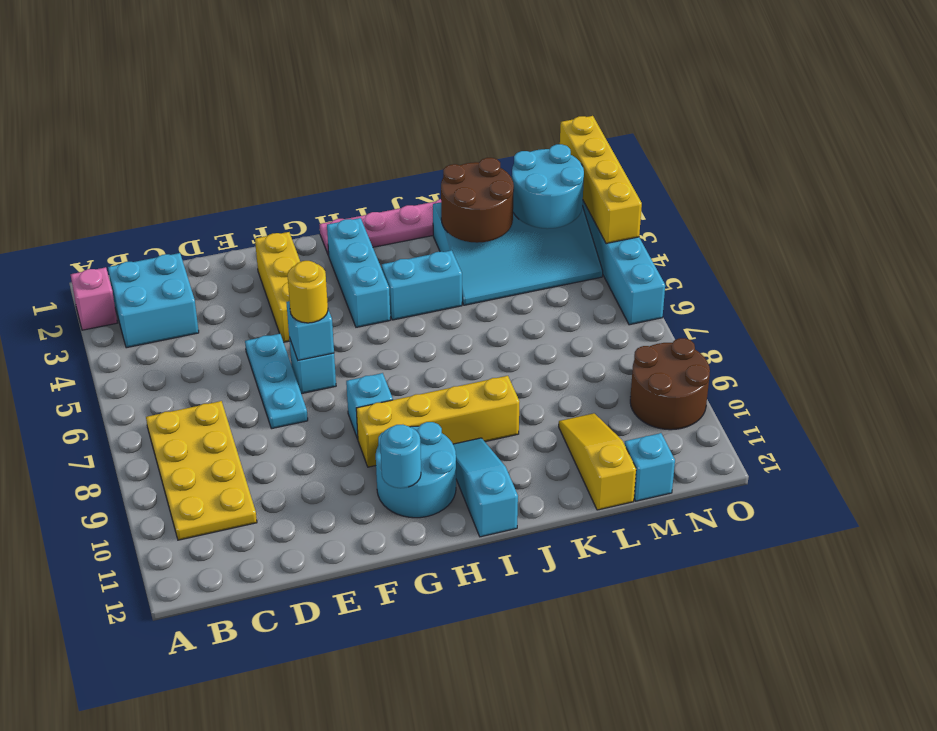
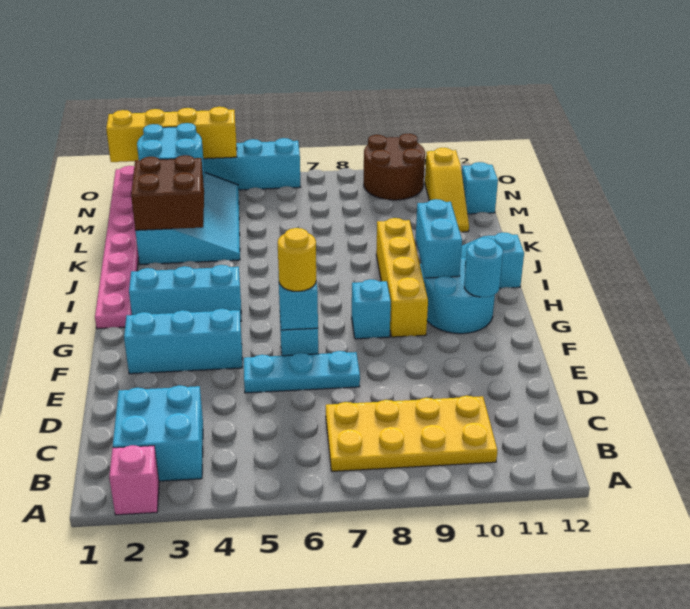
yellow brick F2:F4 level 1 -> cyan brick F2:F4 level 1
cyan brick I4:J4 level 1 -> cyan brick H10:I10 level 2
brown round brick K2:L3 level 2 -> brown brick K2:L3 level 2
yellow slope L10:L12 level 1 top 12 -> yellow slope L11:N11 level 1 top N

